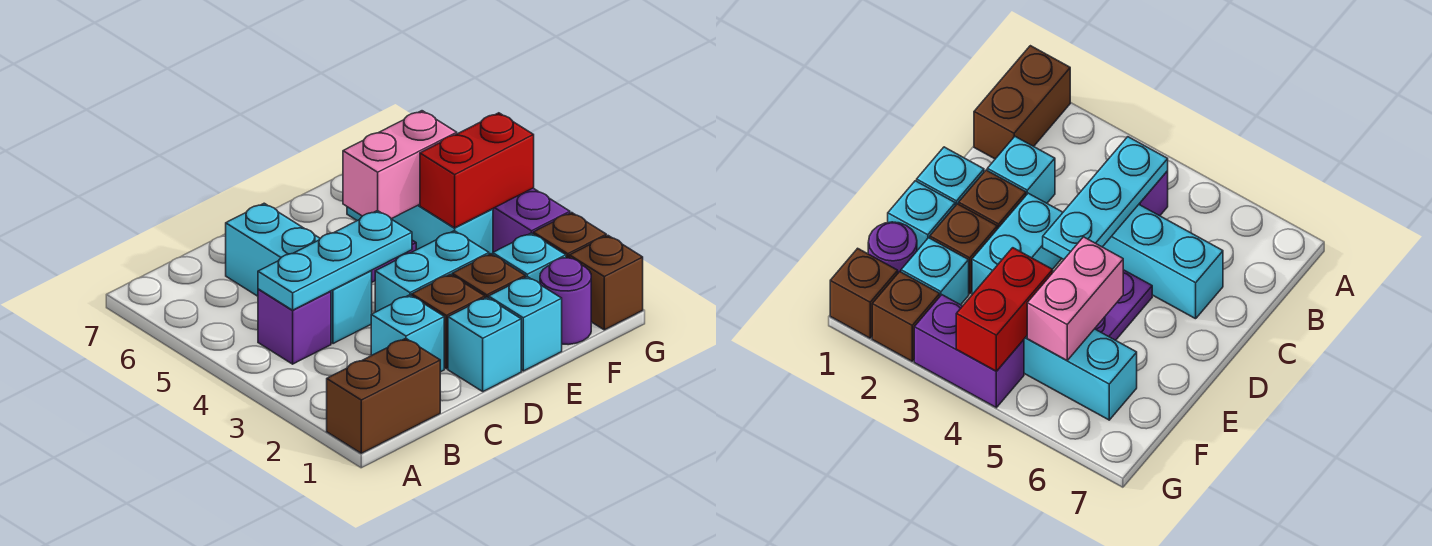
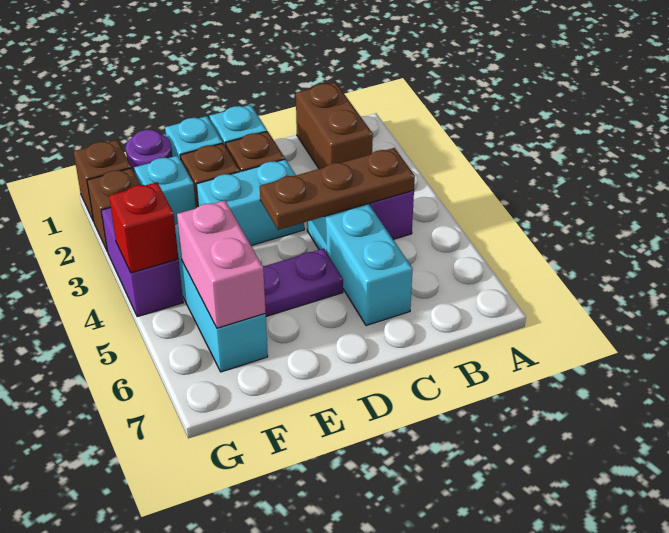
brown brick A1:B1 level 1 -> brown brick B1:B2 level 1
cyan plate B4:D4 level 2 -> brown plate B4:D4 level 2
cyan brick C2 level 1 -> none
pink brick E5:F5 level 2 -> pink brick F5:F6 level 2
red brick F4:G4 level 2 -> red brick G4 level 2

